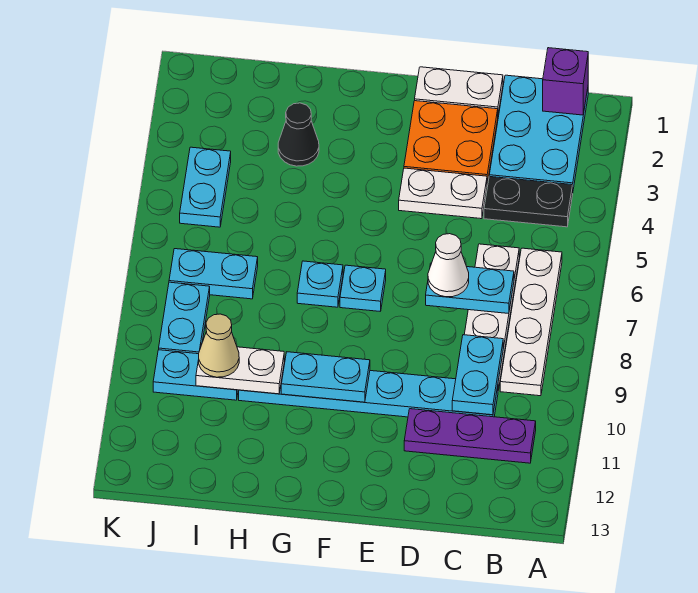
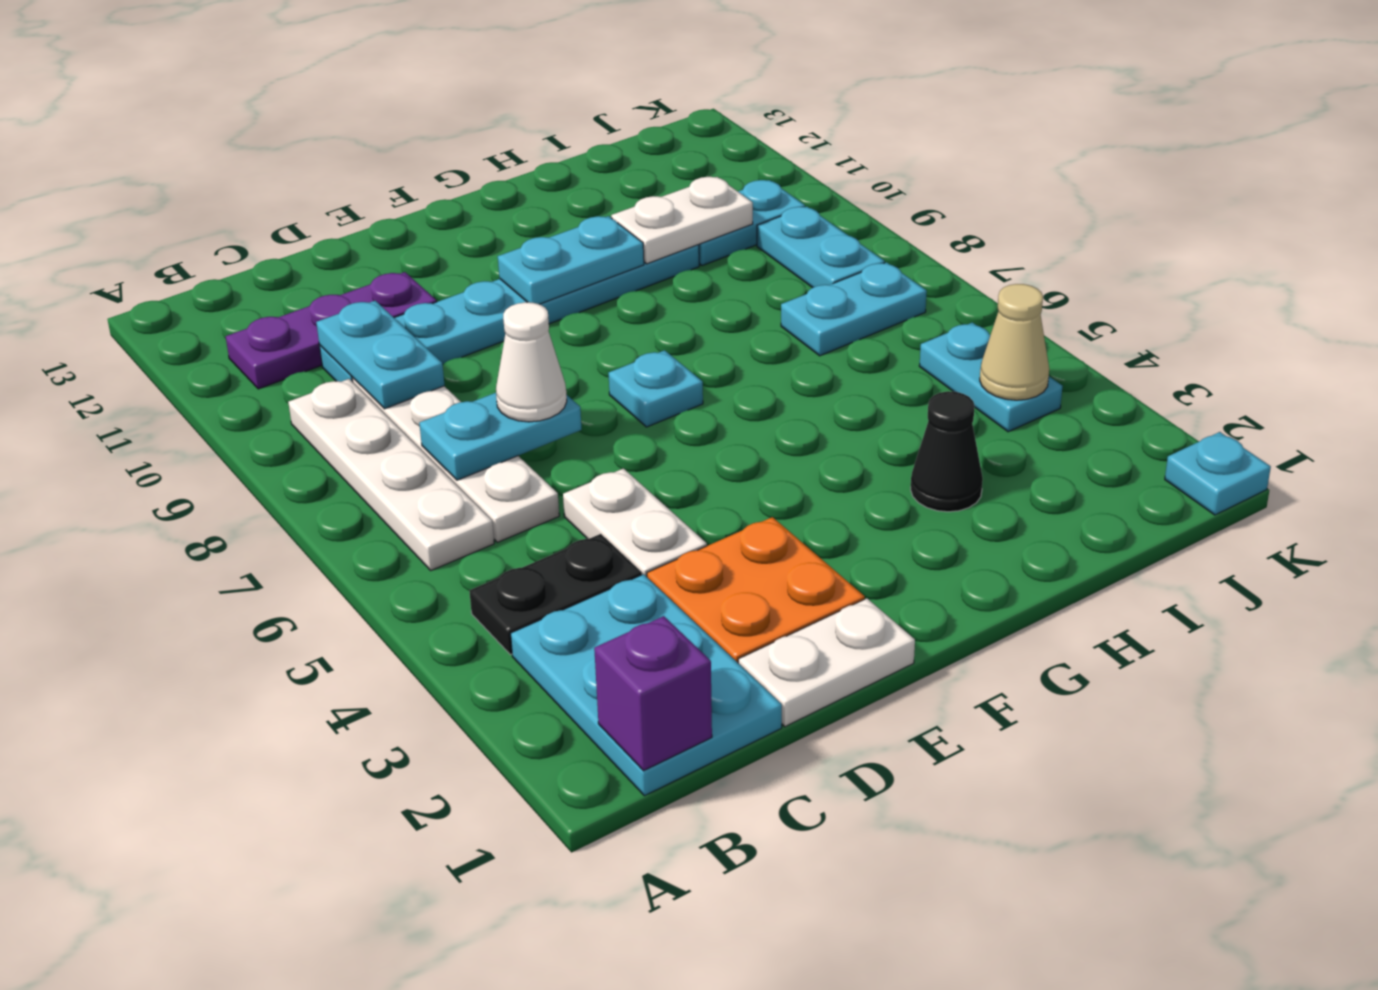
white plate D4:E4 level 1 -> white plate D4:D5 level 1
cyan plate G7 level 1 -> cyan plate K1 level 1
tan cone I10 level 3 -> tan cone J4 level 2

